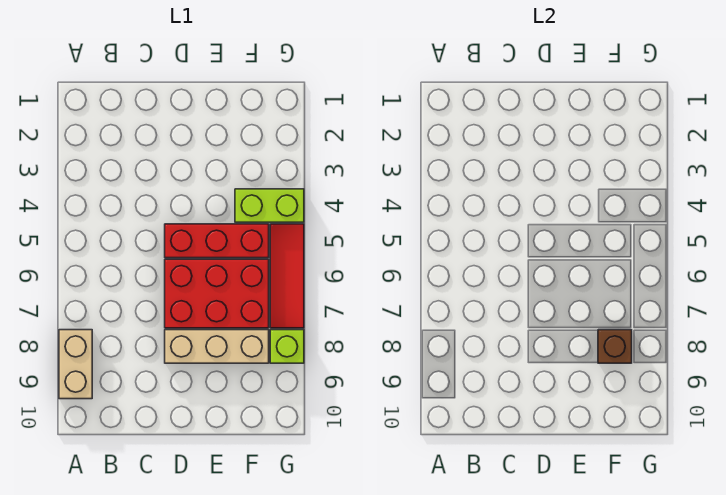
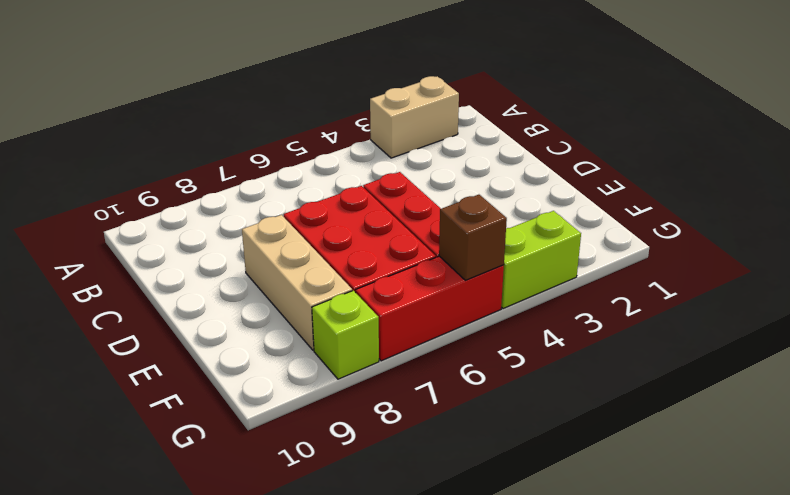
tan brick A8:A9 level 1 -> tan brick A2:A3 level 1
lime brick F4:G4 level 1 -> lime brick G3:G4 level 1
brown brick F8 level 2 -> brown brick G5 level 2
red tile G5:G7 level 1 -> red brick G5:G7 level 1

